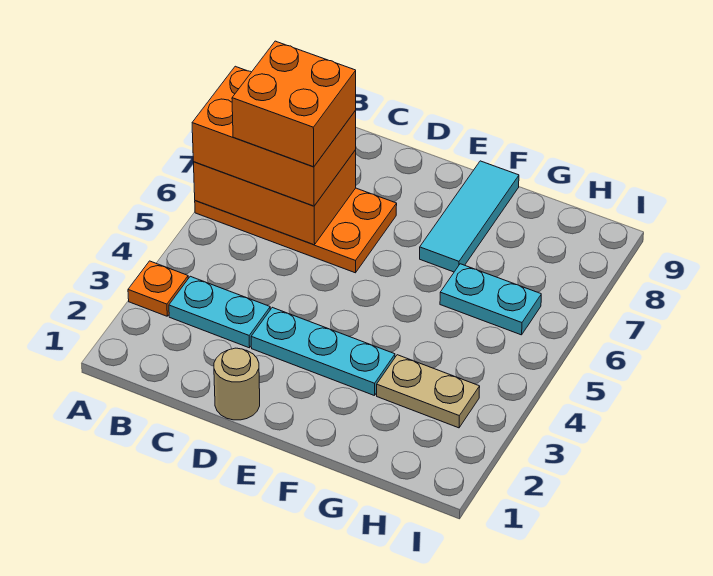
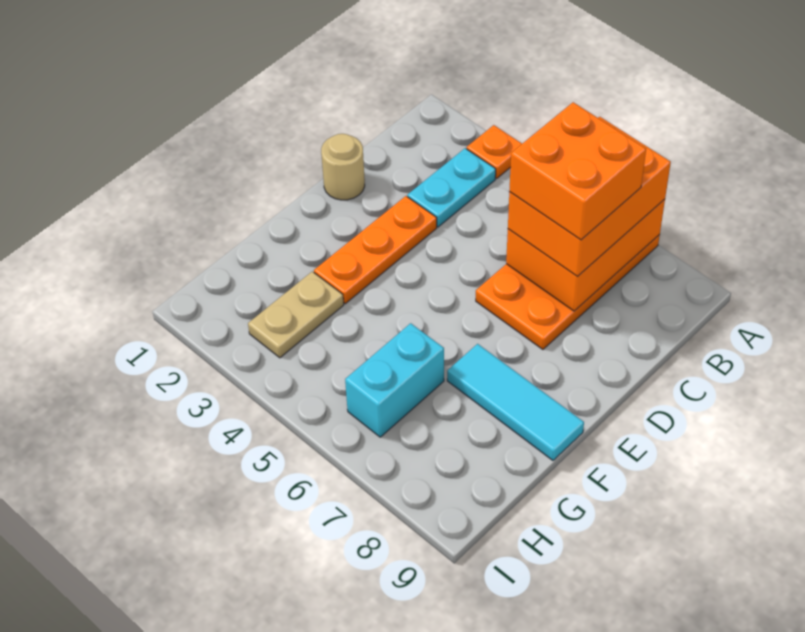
cyan plate D3:F3 level 1 -> orange plate D3:F3 level 1
cyan plate G6:H6 level 1 -> cyan brick G6:H6 level 1

